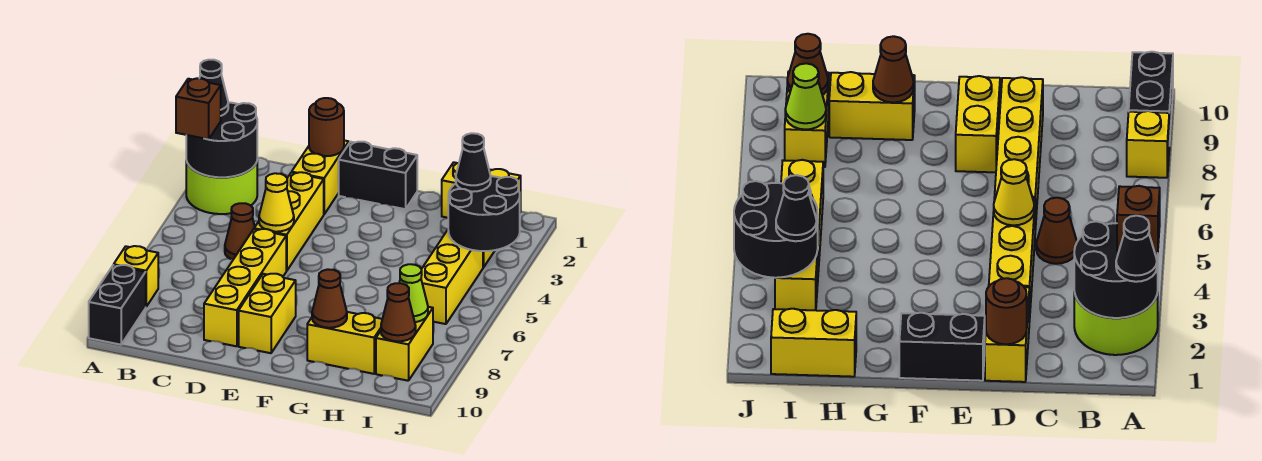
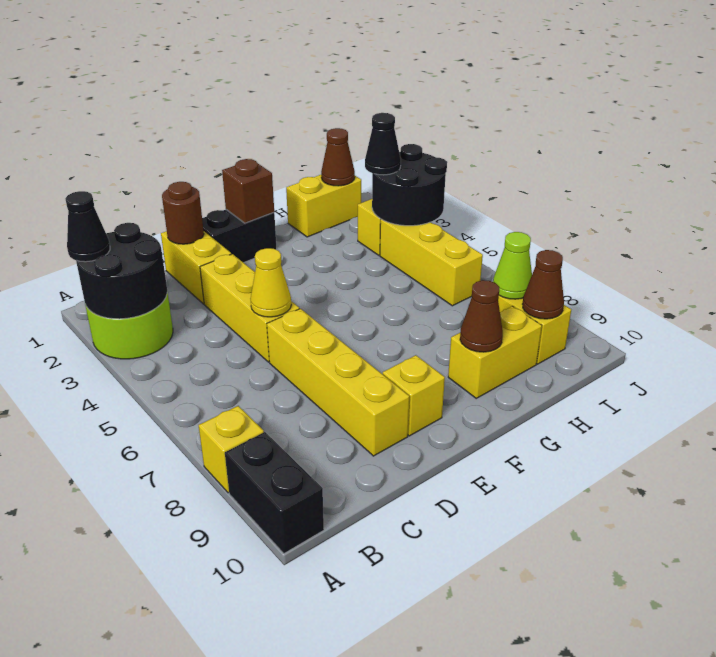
brown brick A3 level 3 -> brown brick F1 level 2
brown cone C5 level 1 -> brown cone I1 level 2
yellow brick E8:E9 level 1 -> yellow brick E9 level 1

